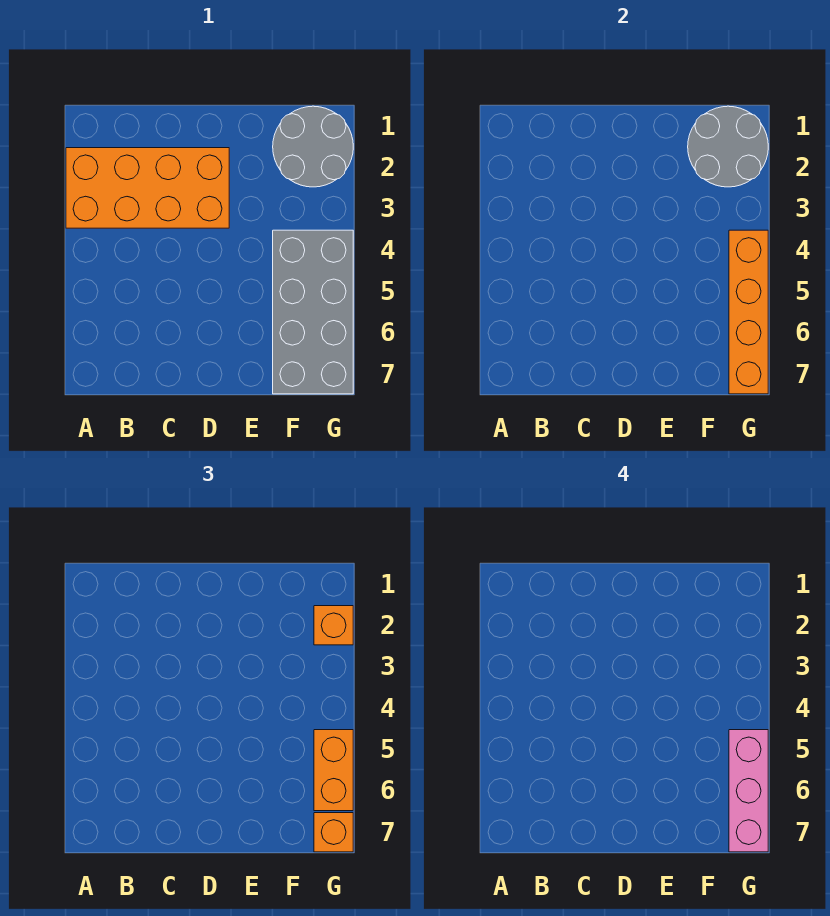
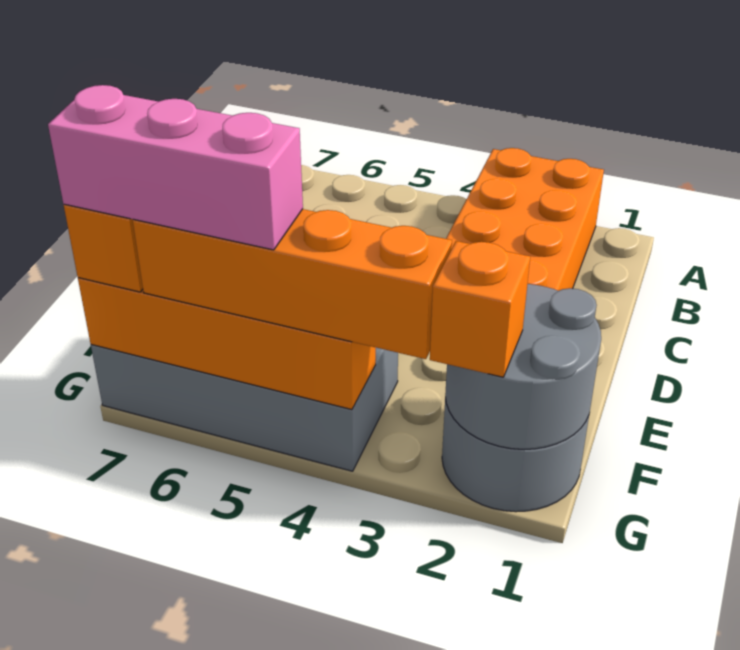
orange brick G5:G6 level 3 -> orange brick G3:G6 level 3

